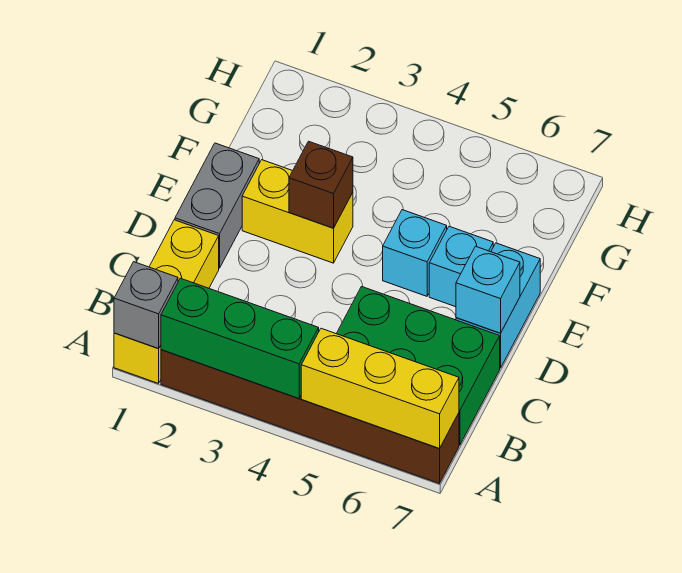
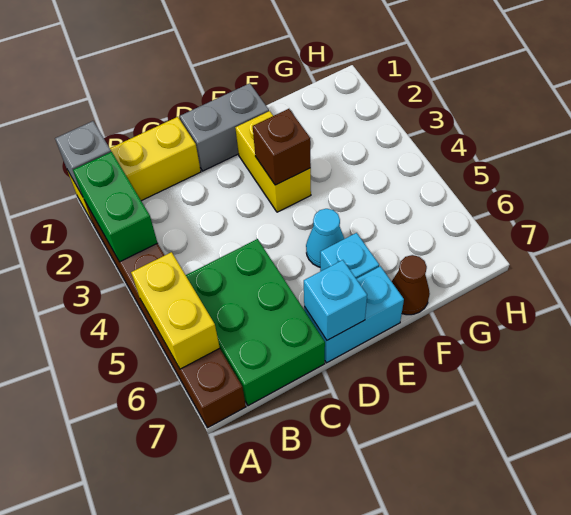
green brick A2:A4 level 2 -> green brick A2:A3 level 2
yellow brick A5:A7 level 2 -> yellow brick A5:A6 level 2
cyan brick E5 level 1 -> cyan cone E5 level 1
none -> brown cone F7 level 1

